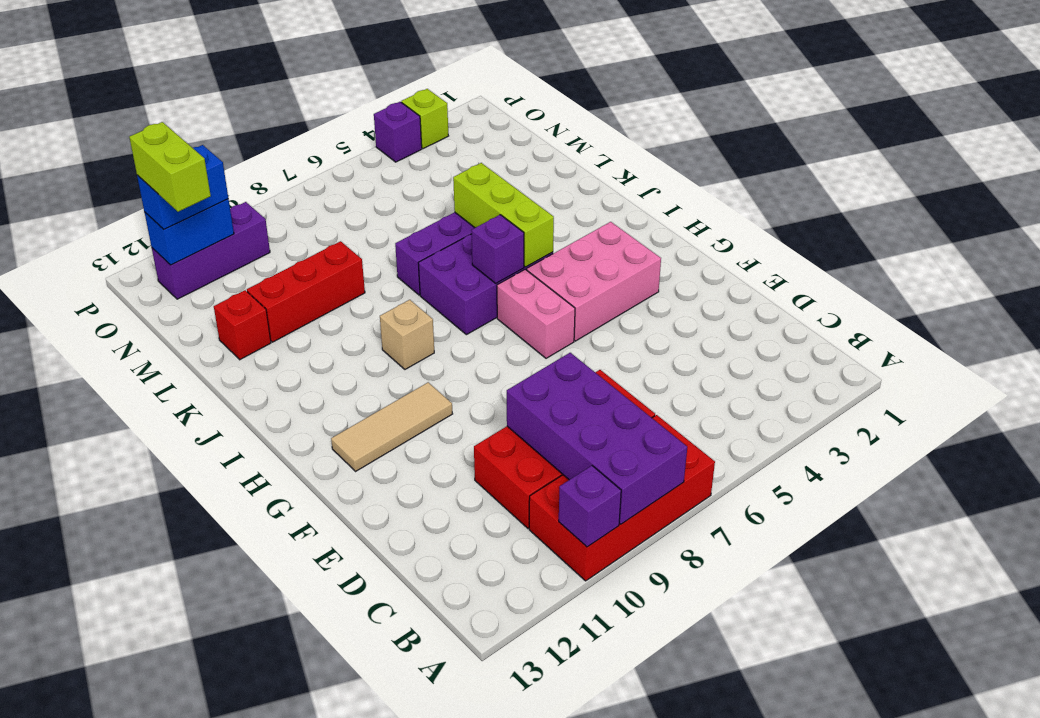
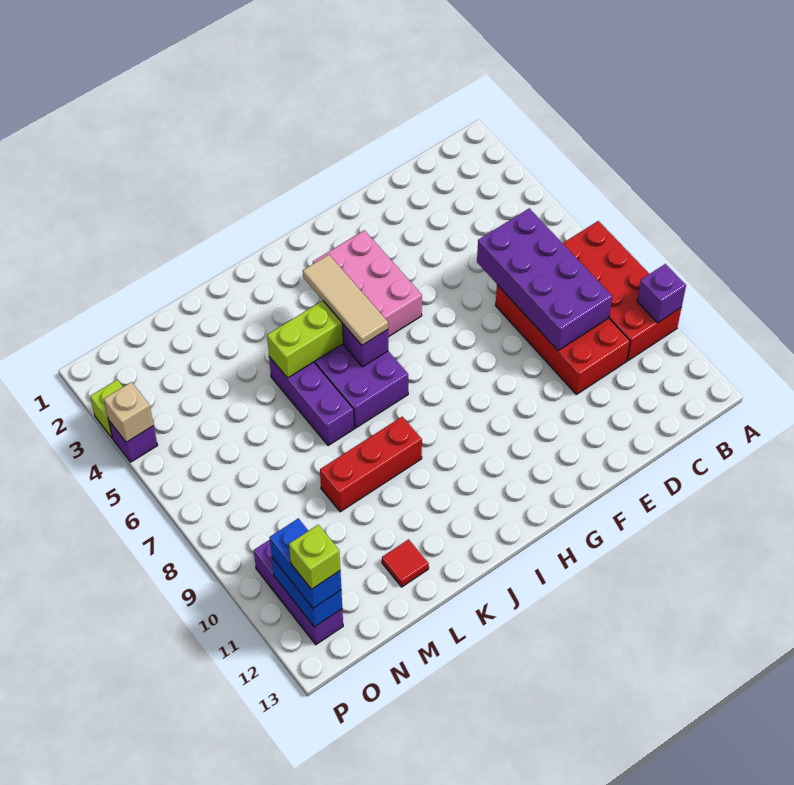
purple brick A8:D9 level 2 -> purple brick C6:D9 level 2
pink brick G6:H6 level 1 -> none
tan tile G10:G12 level 1 -> tan tile I4:I6 level 3
tan brick I9 level 1 -> tan brick P4 level 2
red brick L9:L11 level 1 -> red brick J9:L9 level 1
red brick L12 level 1 -> red tile L12 level 1
lime brick N12:O12 level 4 -> lime brick O12 level 4

